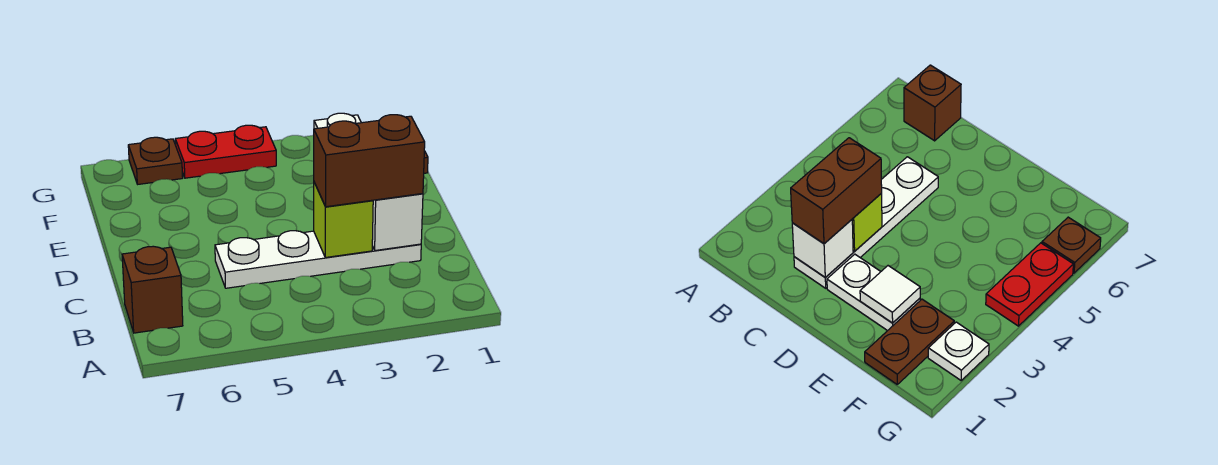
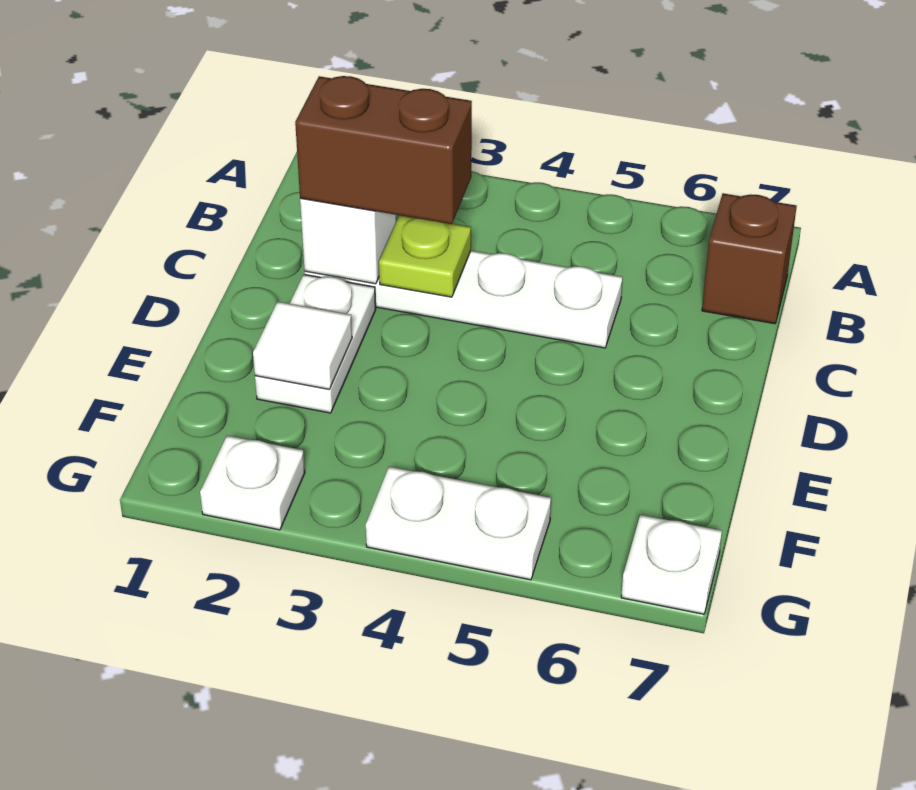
lime brick C3 level 2 -> lime plate C3 level 2
brown plate F1:F2 level 1 -> none
red plate G4:G5 level 1 -> white plate G4:G5 level 1
brown plate G6 level 1 -> none
none -> white plate G7 level 1

